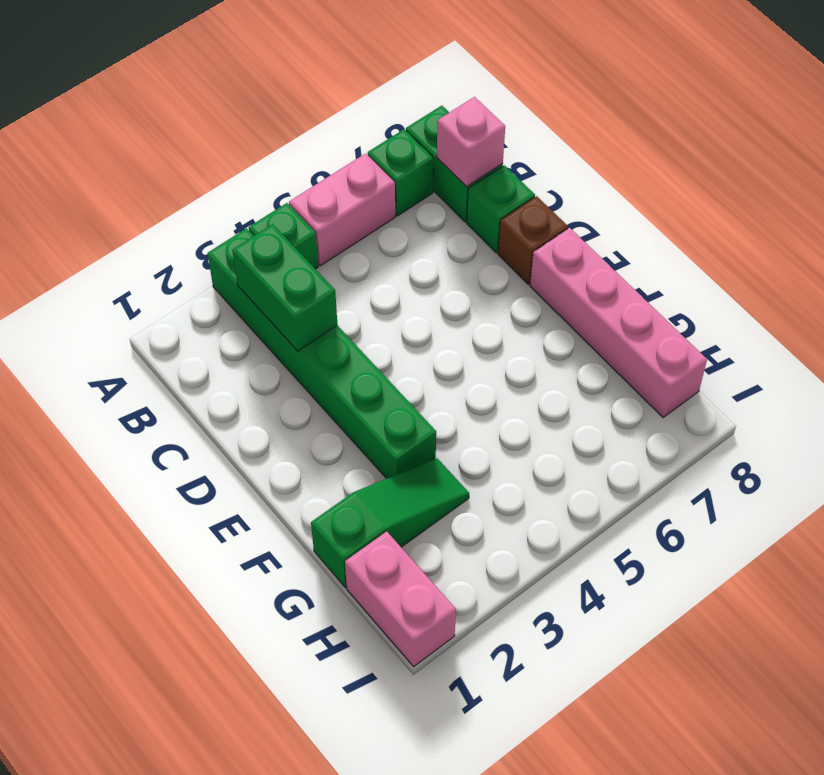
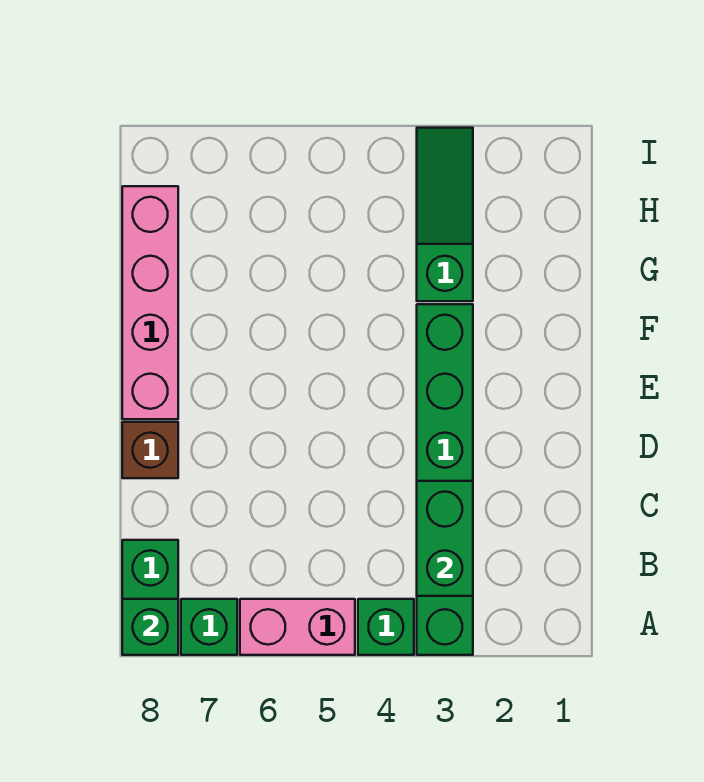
pink brick B8 level 2 -> none
green brick C8 level 1 -> green brick A8 level 2
green slope G1:G3 level 1 top 1 -> green slope G3:I3 level 1 top G
pink brick H1:I1 level 1 -> none

